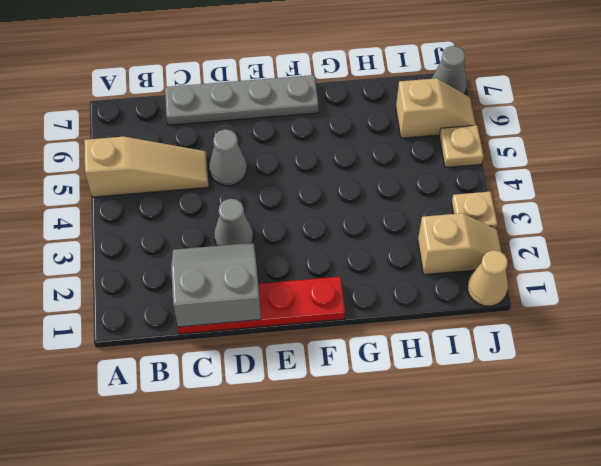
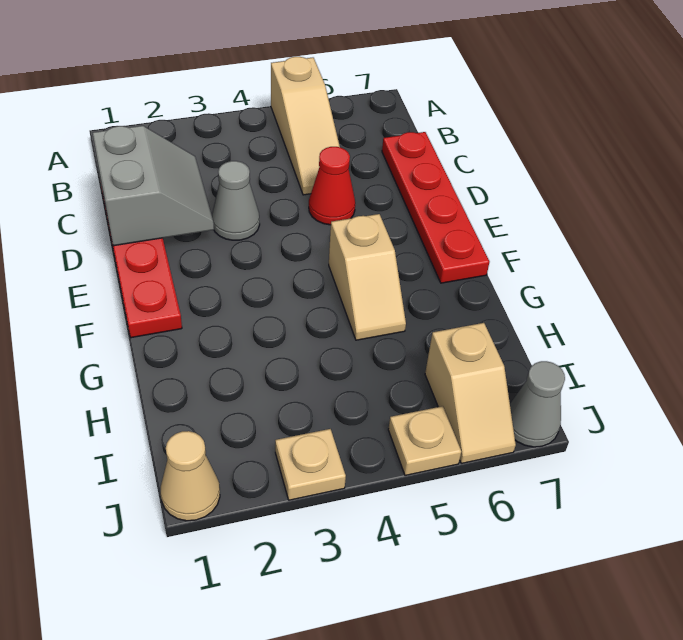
grey plate C7:F7 level 1 -> red plate C7:F7 level 1
grey cone D5 level 1 -> red cone D5 level 1
tan slope I2:J2 level 1 top I -> tan slope F5:G5 level 1 top F

